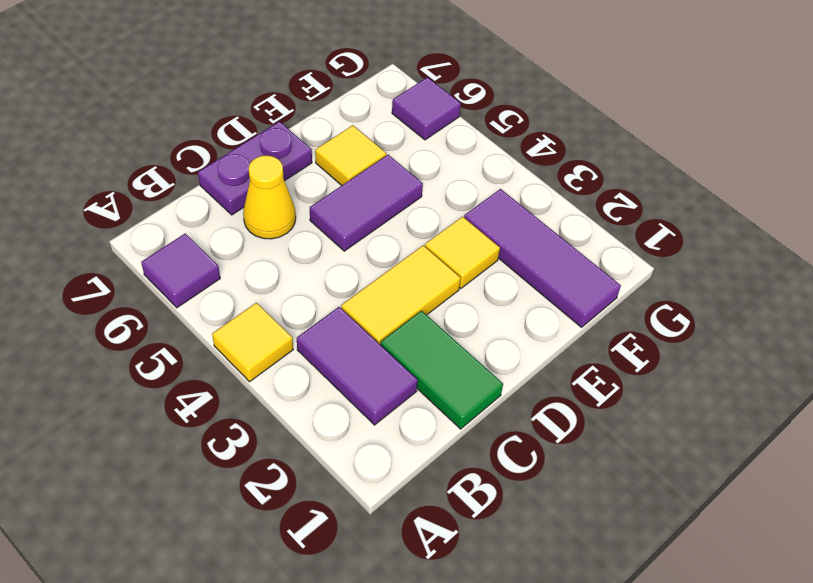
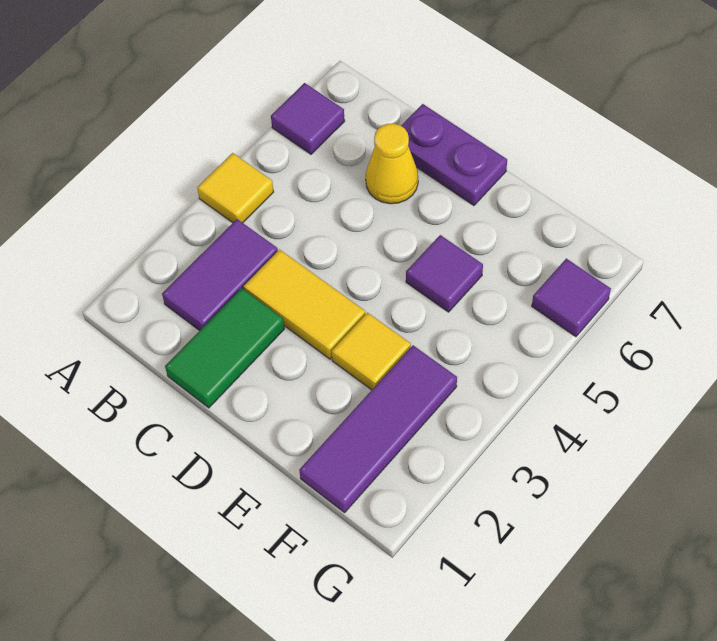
purple tile D5:E5 level 1 -> purple tile E5 level 1
yellow tile E6 level 1 -> none

